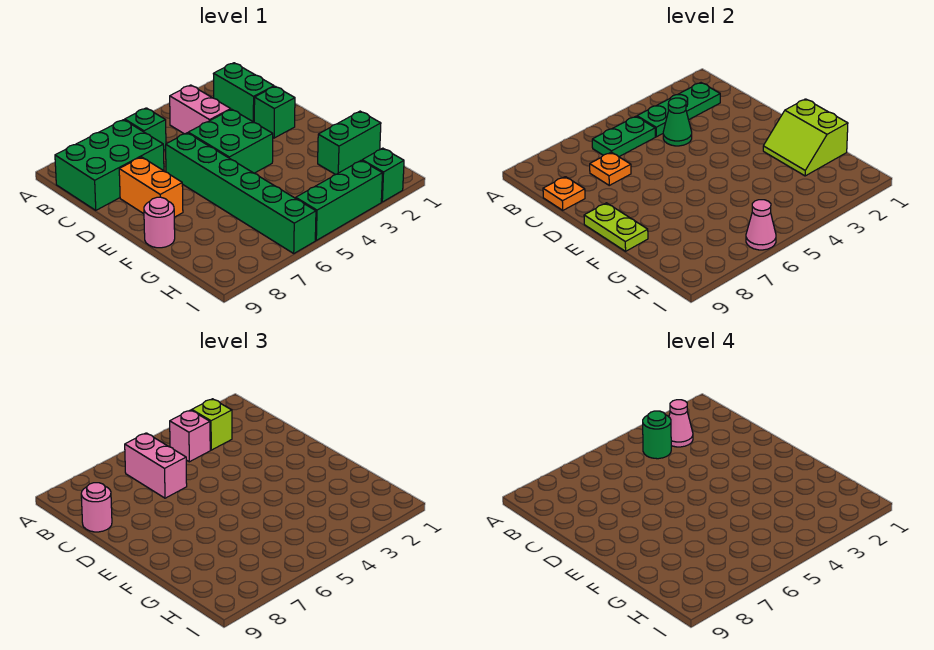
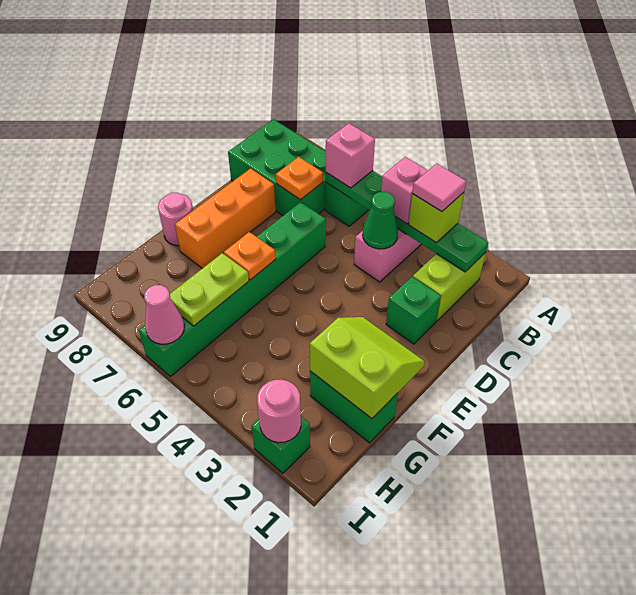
green brick B2:C2 level 1 -> lime brick B2:C2 level 1
pink cone B3 level 4 -> pink tile B3 level 4
green round brick B4 level 4 -> none
pink brick B6:C6 level 3 -> pink brick B6 level 3
orange plate C9 level 2 -> orange plate F6 level 2
pink round brick C9 level 3 -> pink round brick I2 level 2
green brick D4:E5 level 1 -> none
orange brick D8:E8 level 1 -> orange brick D8:F8 level 1
lime plate E9:F9 level 2 -> lime plate G6:H6 level 2
lime slope F1:G2 level 2 top 1 -> lime slope F1:G2 level 2 top G
green brick I3:I5 level 1 -> none

